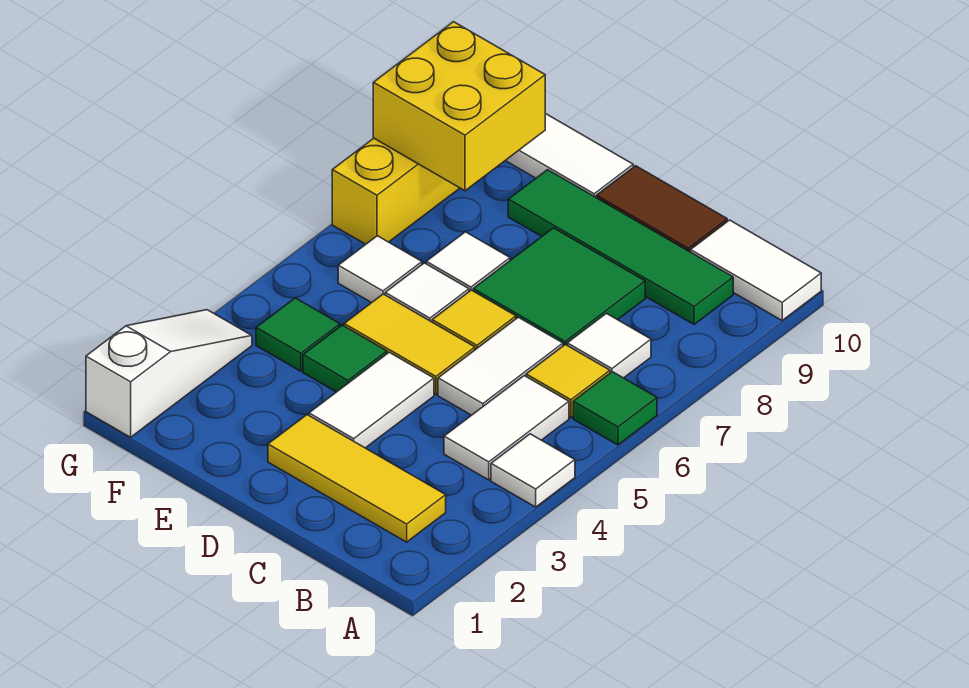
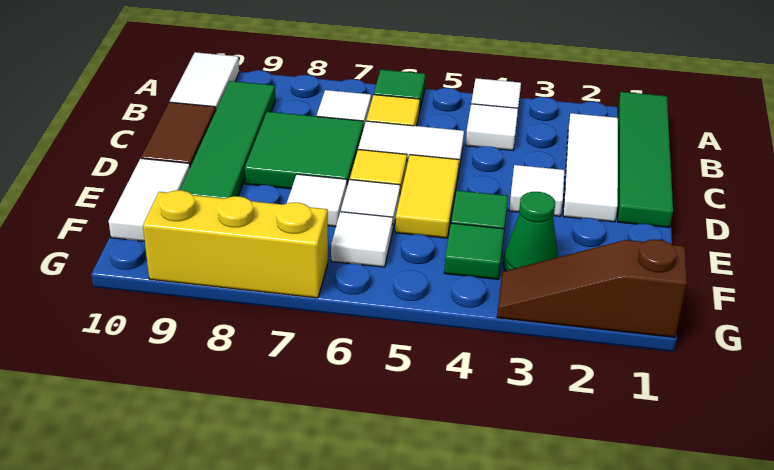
none -> green tile A1:D1 level 1
yellow tile B2:D2 level 1 -> white tile B2:D2 level 1
white tile B4:B5 level 1 -> white tile B4 level 1
white tile D3:D4 level 1 -> white tile D3 level 1
none -> green cone F3 level 1
yellow brick F8:G9 level 2 -> none
white slope G1:G3 level 1 top 1 -> brown slope G1:G3 level 1 top 1

